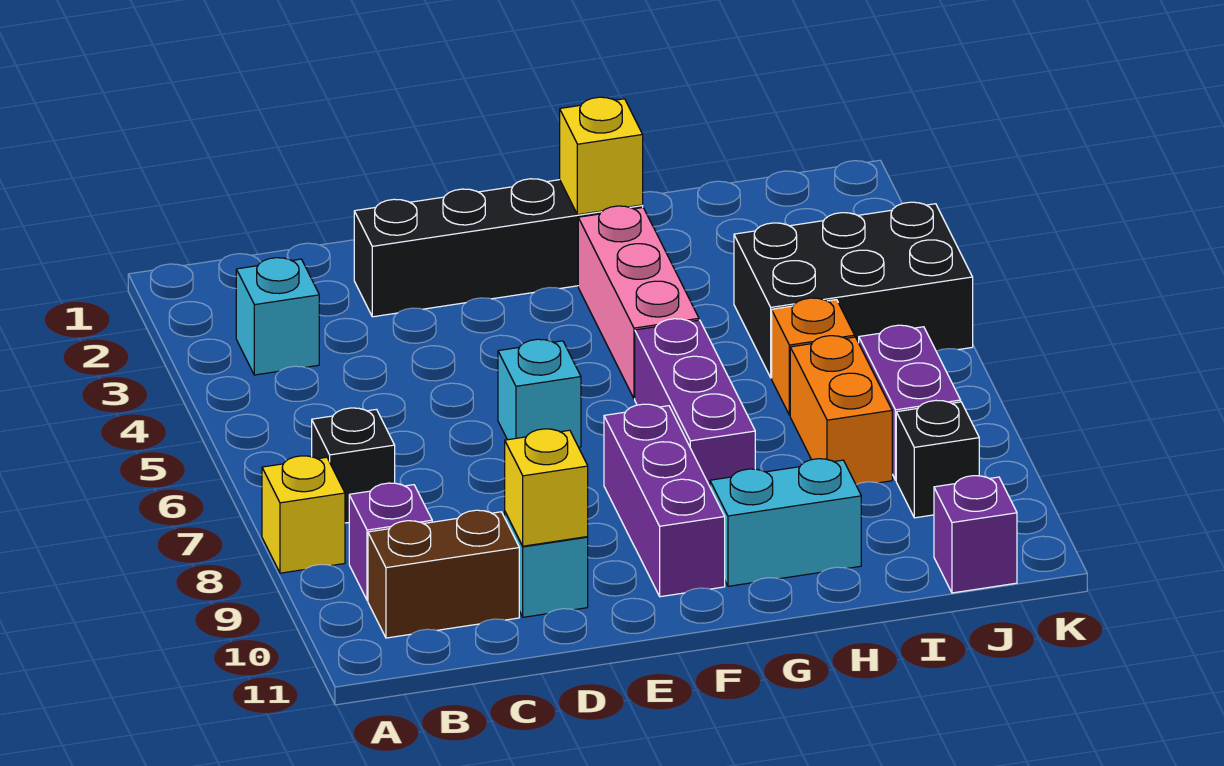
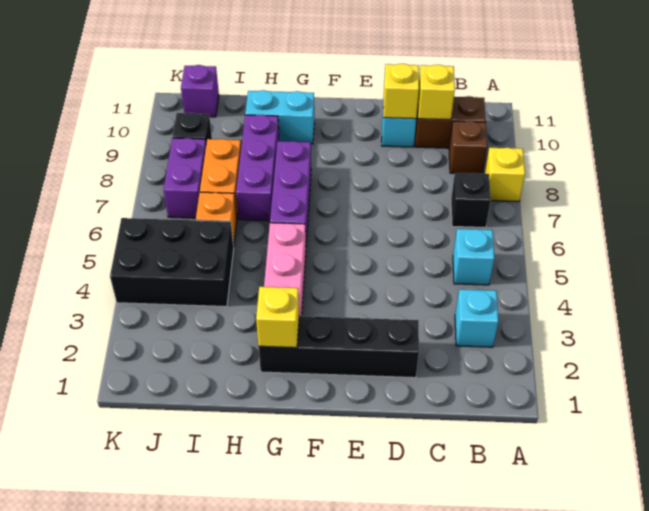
purple brick B9 level 1 -> brown brick B9 level 1
none -> yellow brick C10 level 2
cyan brick E6 level 1 -> cyan brick B5 level 1
purple brick F8:F10 level 1 -> purple brick H7:H9 level 1

